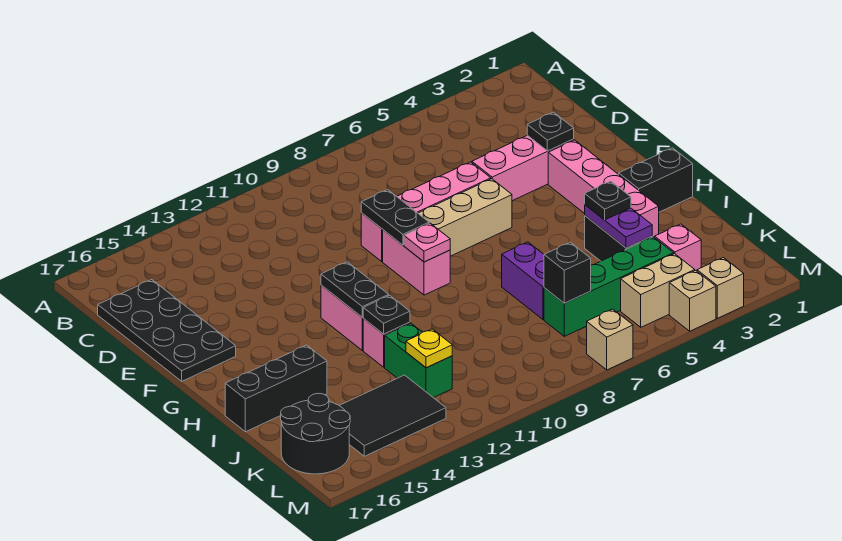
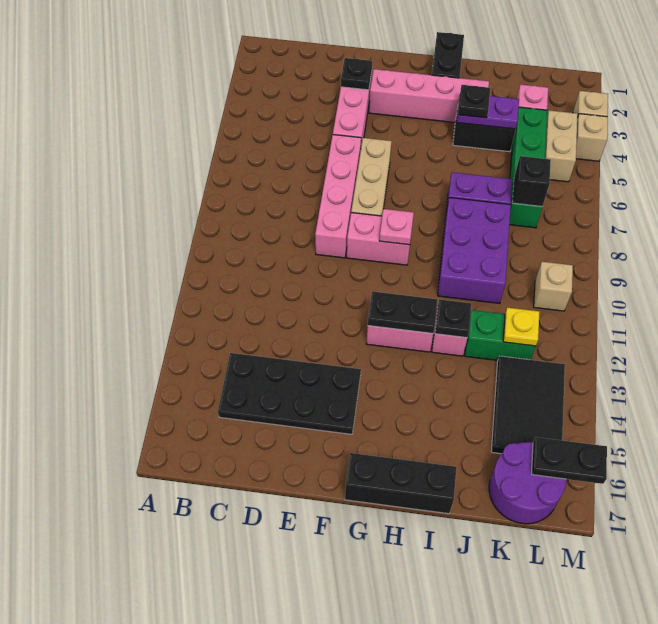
black plate C16:F17 level 1 -> black plate C14:F15 level 1
black plate E9:F9 level 2 -> black plate L16:M16 level 2
none -> purple brick I8:J10 level 1
black brick I15:I17 level 1 -> black brick G17:I17 level 1
black round brick K16:L17 level 1 -> purple round brick K16:L17 level 1
tan brick M7 level 1 -> tan brick L10 level 1

